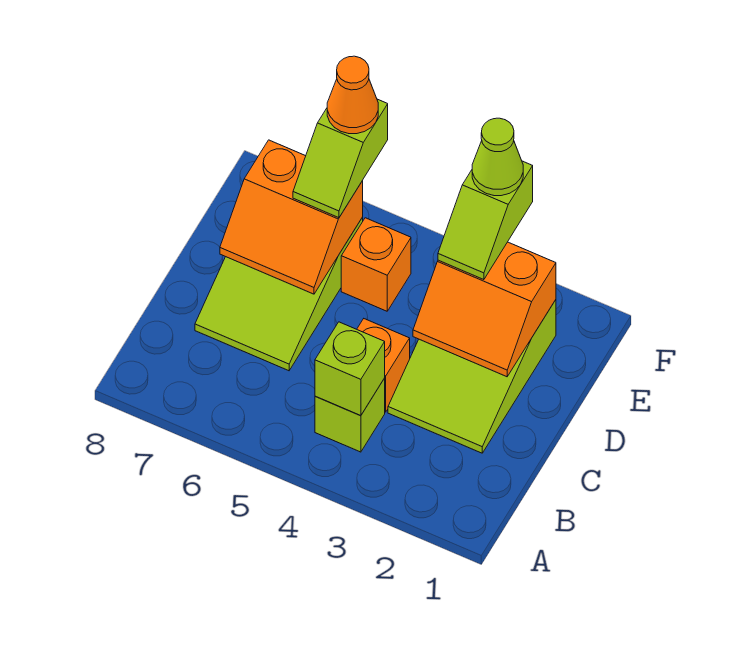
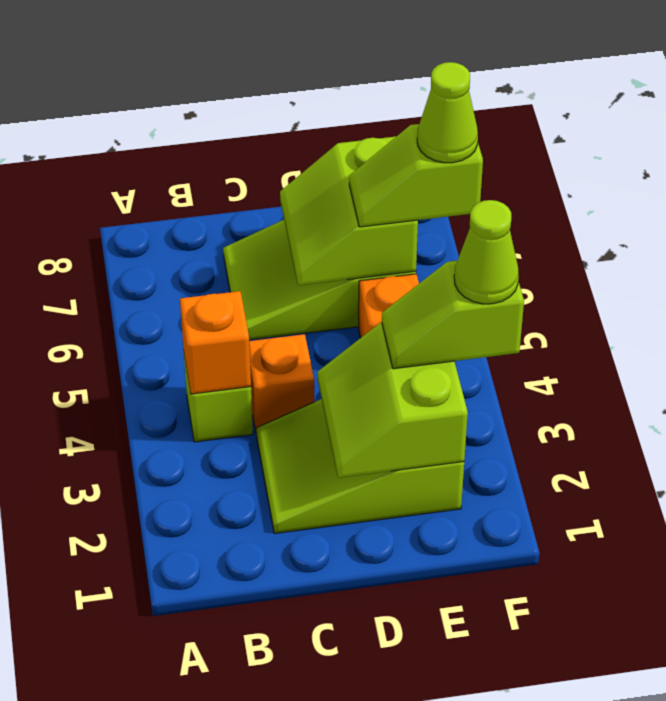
lime brick B4 level 2 -> orange brick B4 level 2
orange slope D2:E3 level 2 top E -> lime slope D2:E3 level 2 top E
orange slope D6:E7 level 2 top E -> lime slope D6:E7 level 2 top E
orange cone F6 level 4 -> lime cone F6 level 4

